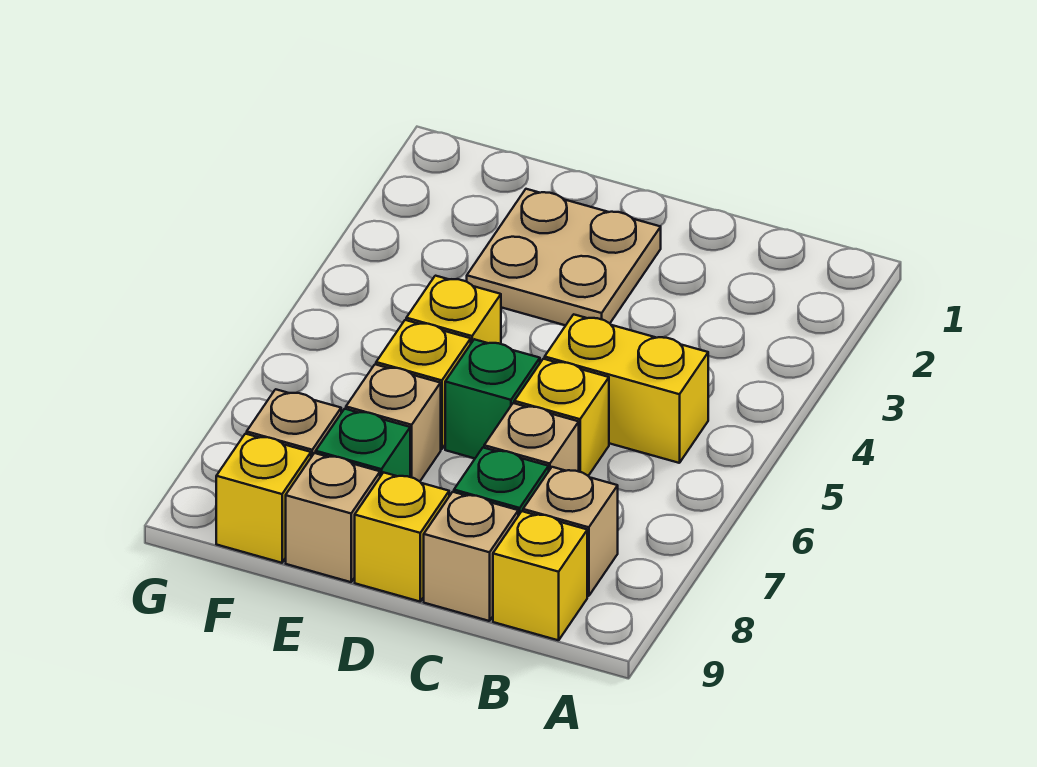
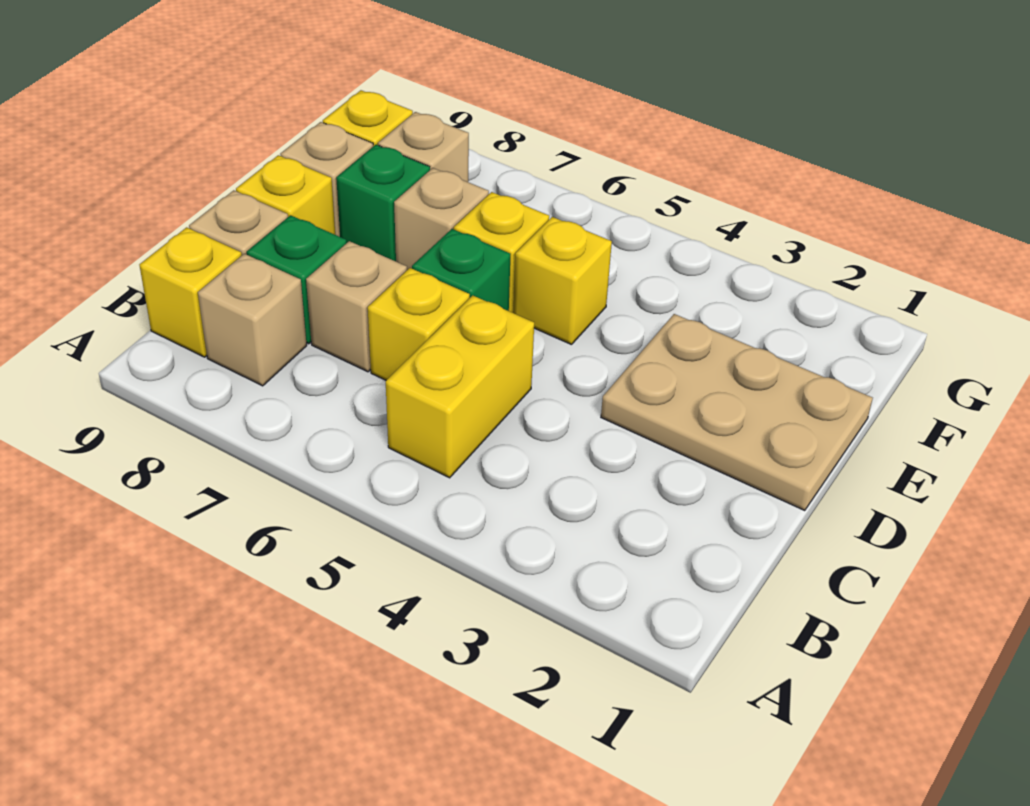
tan plate D2:E3 level 1 -> tan plate D1:E3 level 1

